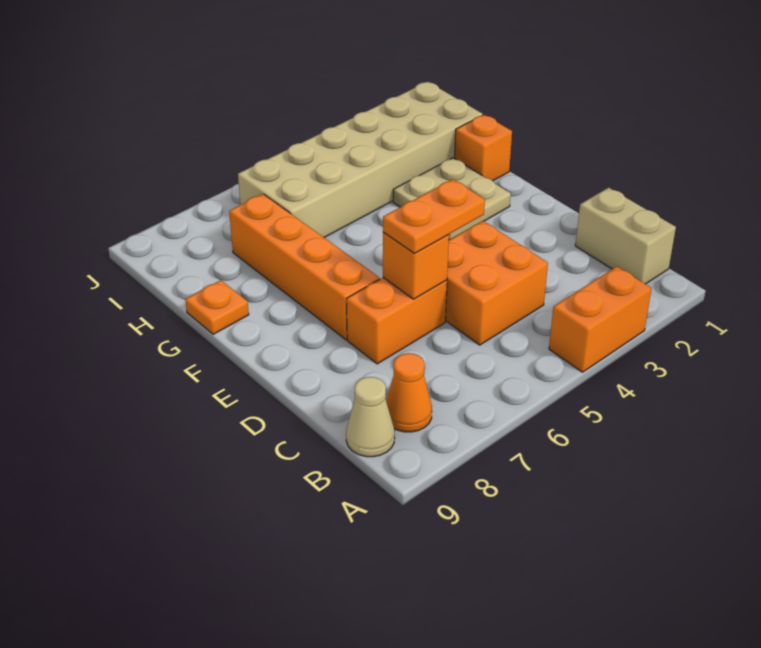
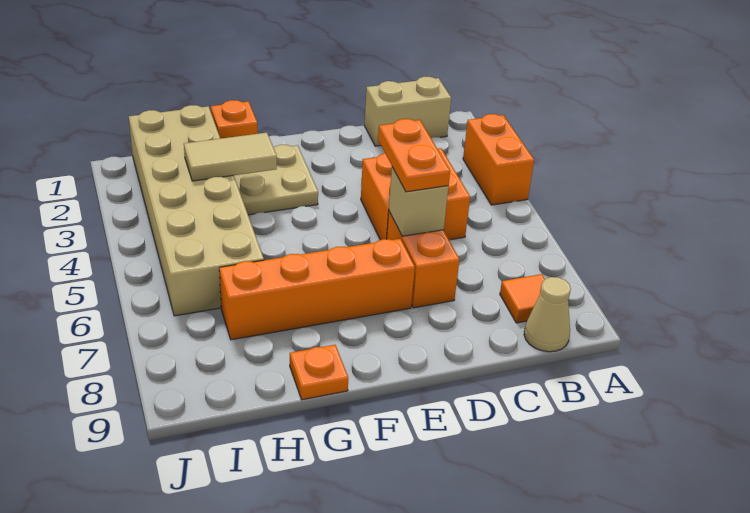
orange cone B8 level 1 -> orange tile B8 level 1
orange brick D6 level 2 -> tan brick D6 level 2
none -> tan tile G3:H3 level 2

